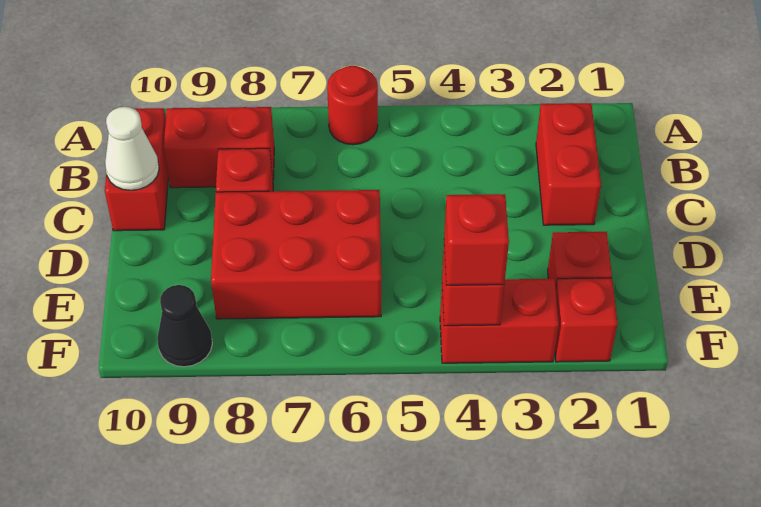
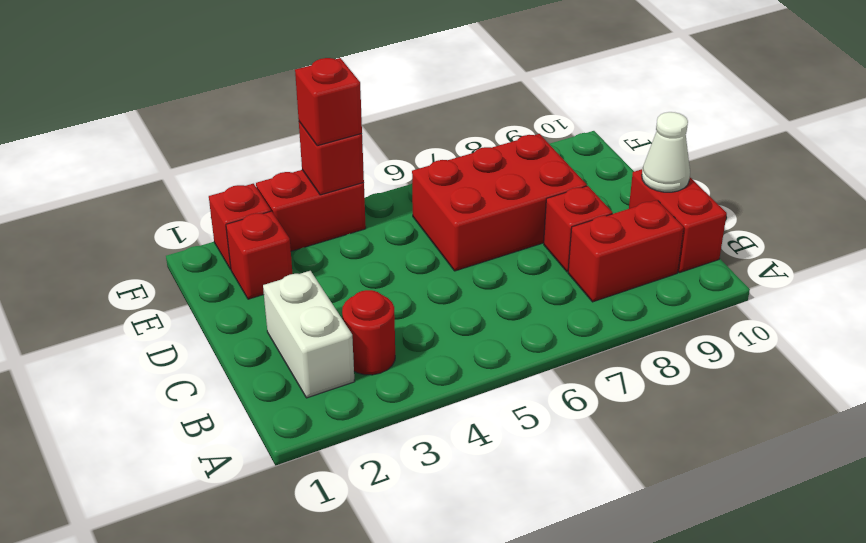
red round brick A6 level 1 -> red round brick B3 level 1
red brick B2:C2 level 1 -> white brick B2:C2 level 1
black cone F9 level 1 -> none

